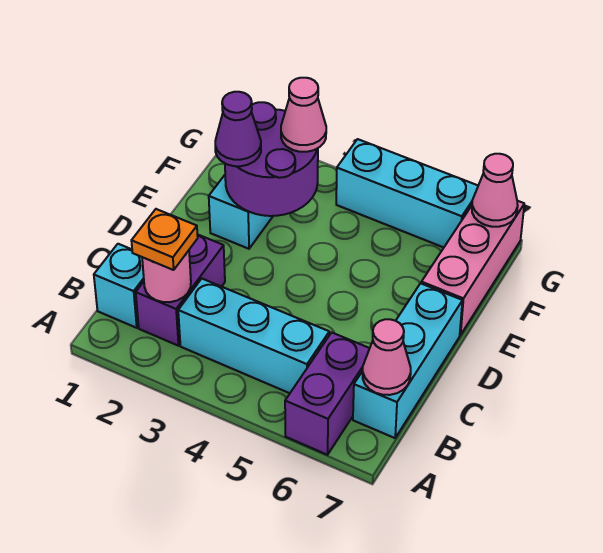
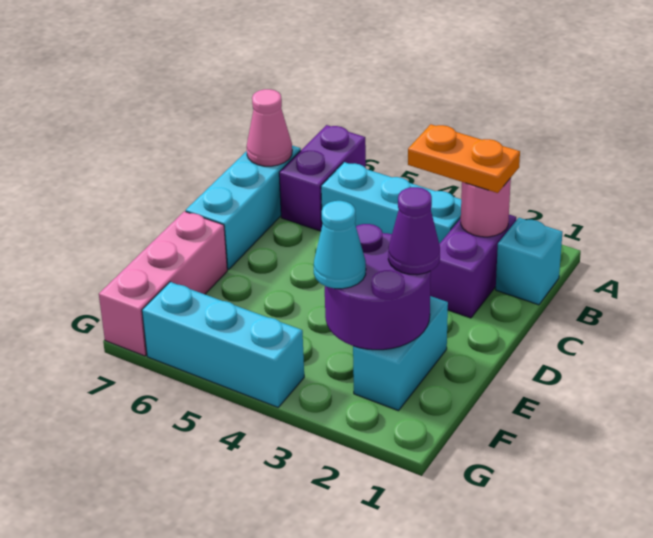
orange plate B2 level 3 -> orange plate B2:B3 level 3
pink cone F3 level 3 -> cyan cone F3 level 3
pink cone G7 level 2 -> none

